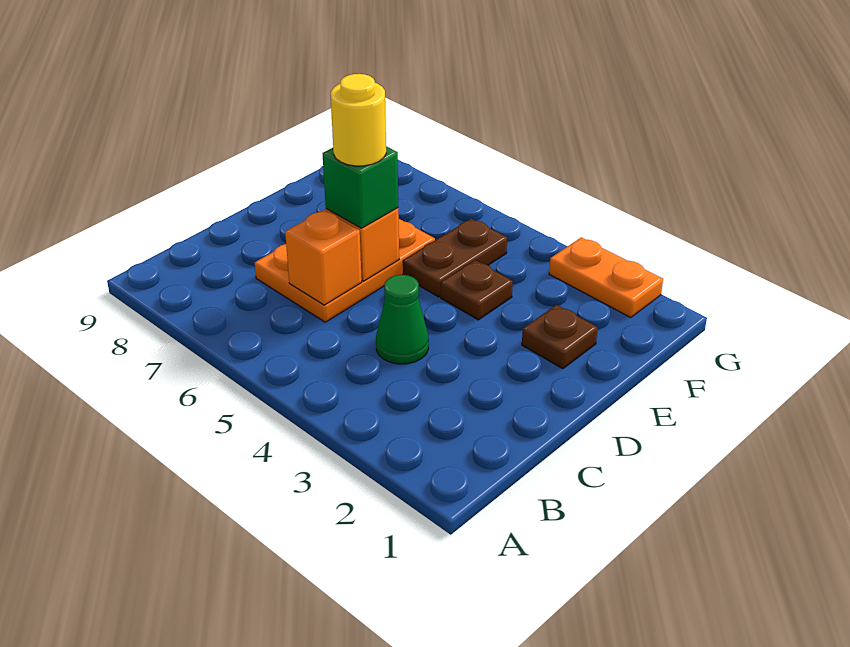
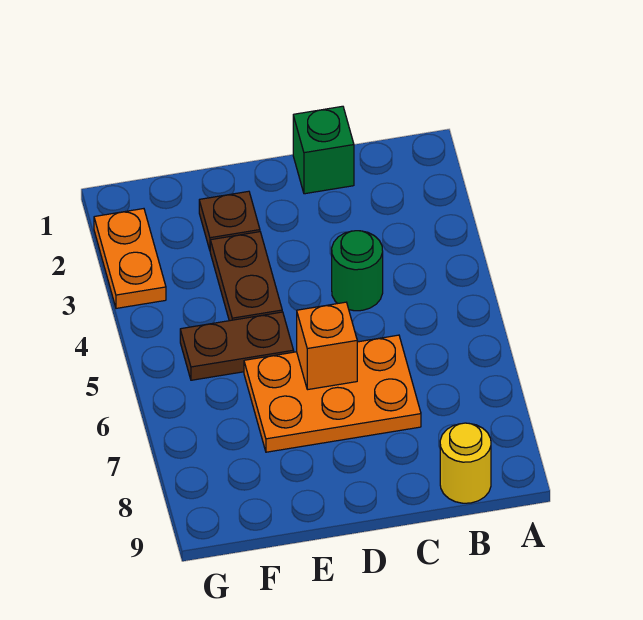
green cone C4 level 1 -> green round brick C4 level 1
orange brick C6 level 2 -> none
green brick D6 level 3 -> green brick C1 level 1
yellow round brick D6 level 4 -> yellow round brick B9 level 1
brown plate E4 level 1 -> brown plate E3:E4 level 1

